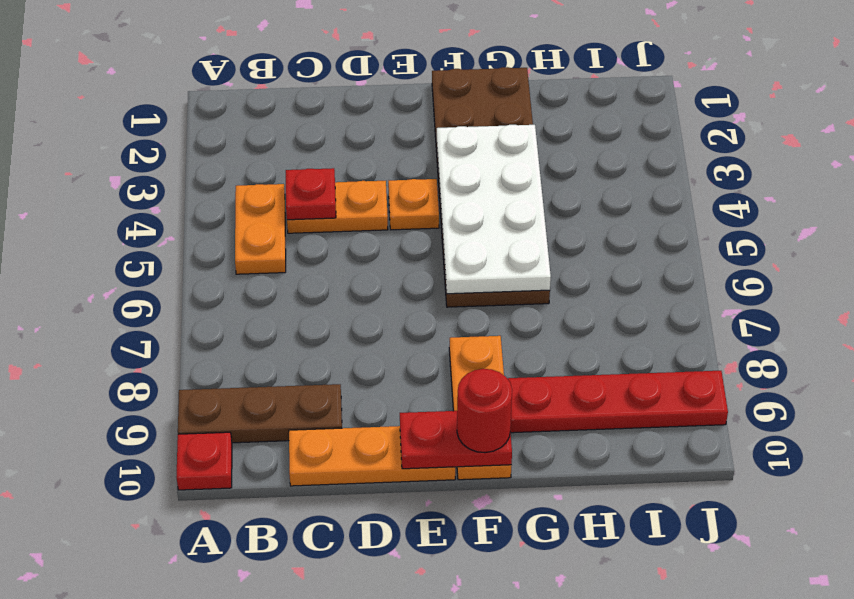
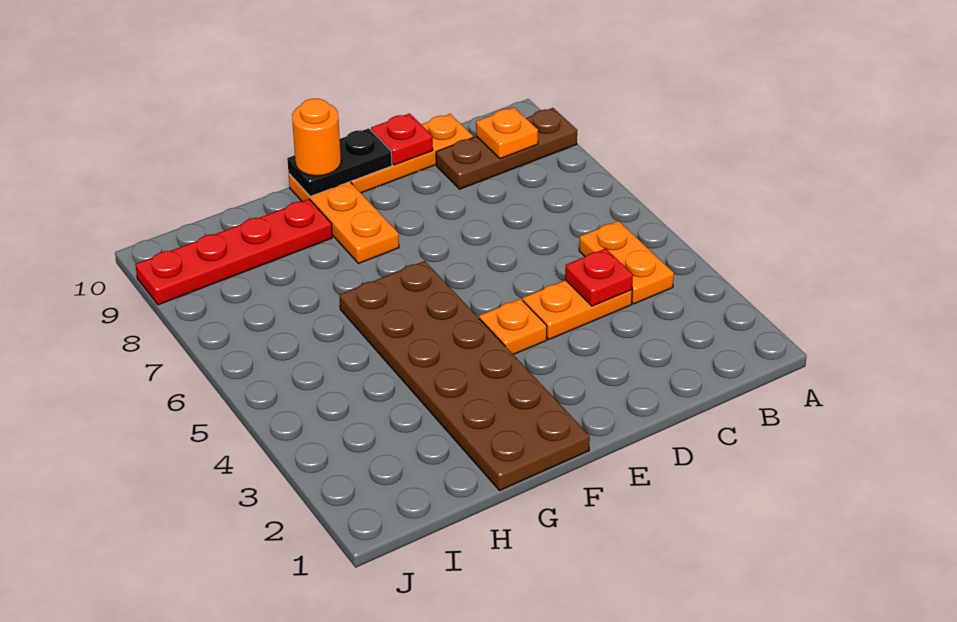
red plate A10 level 1 -> red plate D10 level 2
none -> orange plate B9 level 2
red plate E10:F10 level 2 -> black plate E10:F10 level 2
white plate F3:G6 level 2 -> none
red round brick F10 level 3 -> orange round brick F10 level 3

